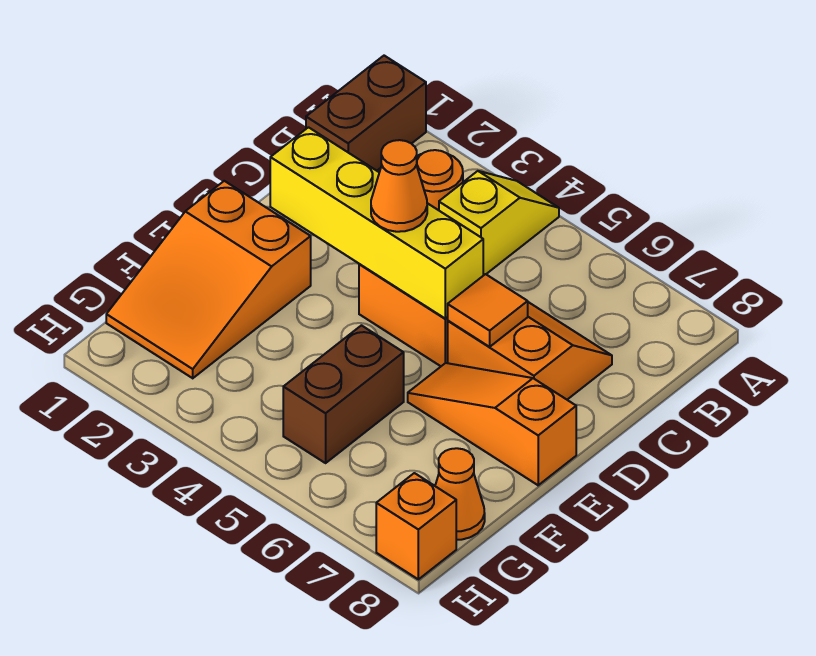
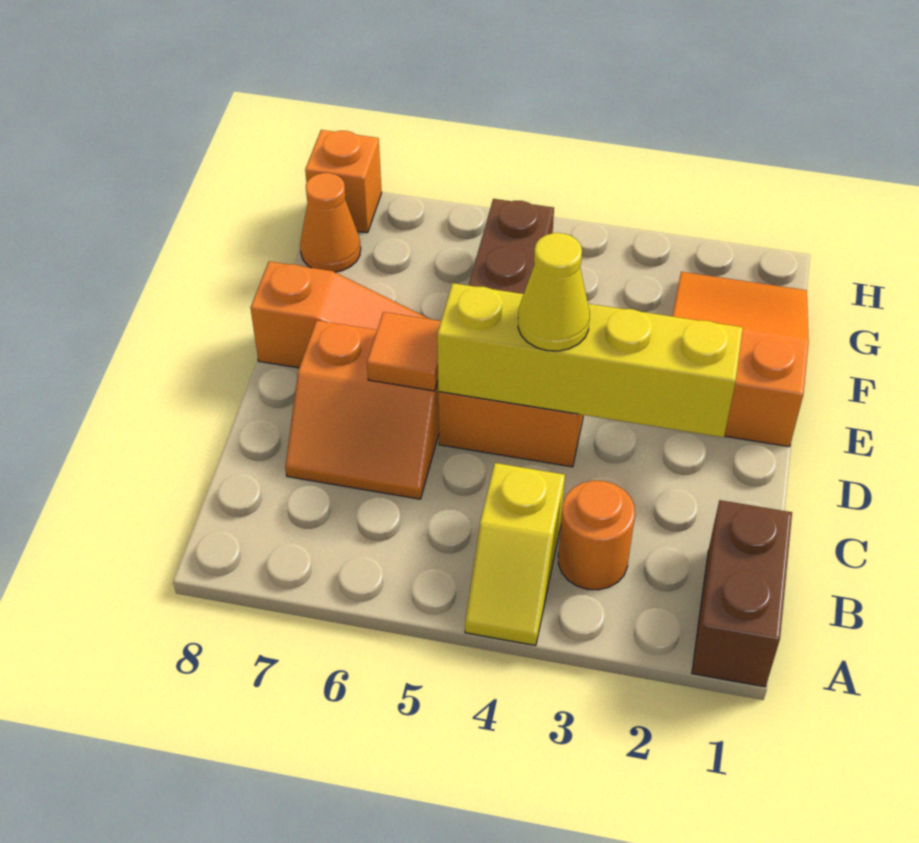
orange cone D4 level 3 -> yellow cone D4 level 3

